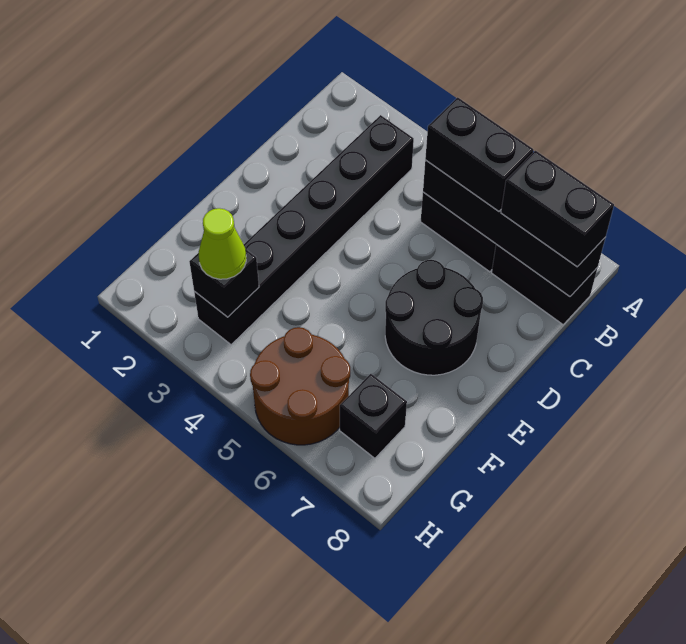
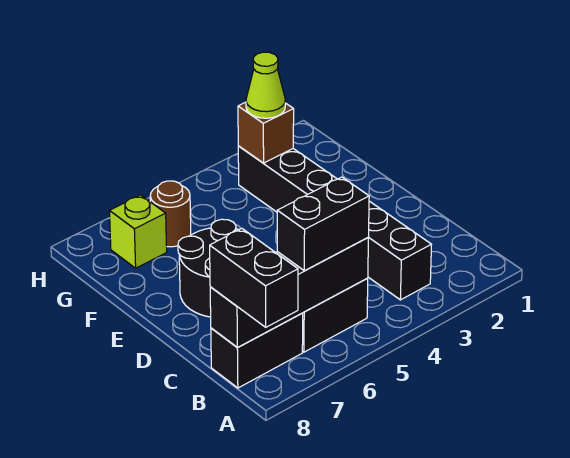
black brick B7:B8 level 3 -> black brick A8:B8 level 3
black brick G3 level 2 -> brown brick G3 level 2
brown round brick G5:H6 level 1 -> brown round brick G6 level 1
black brick G7 level 1 -> lime brick G7 level 1

